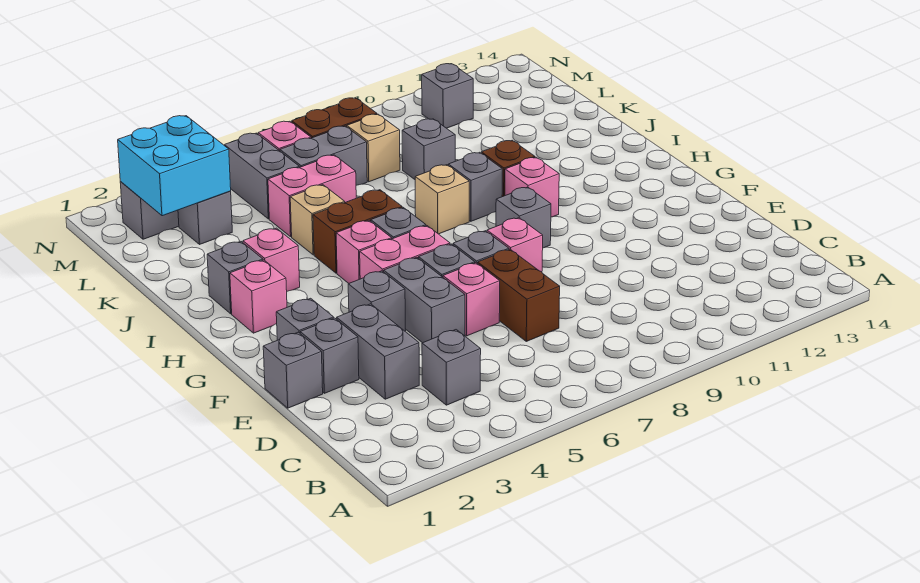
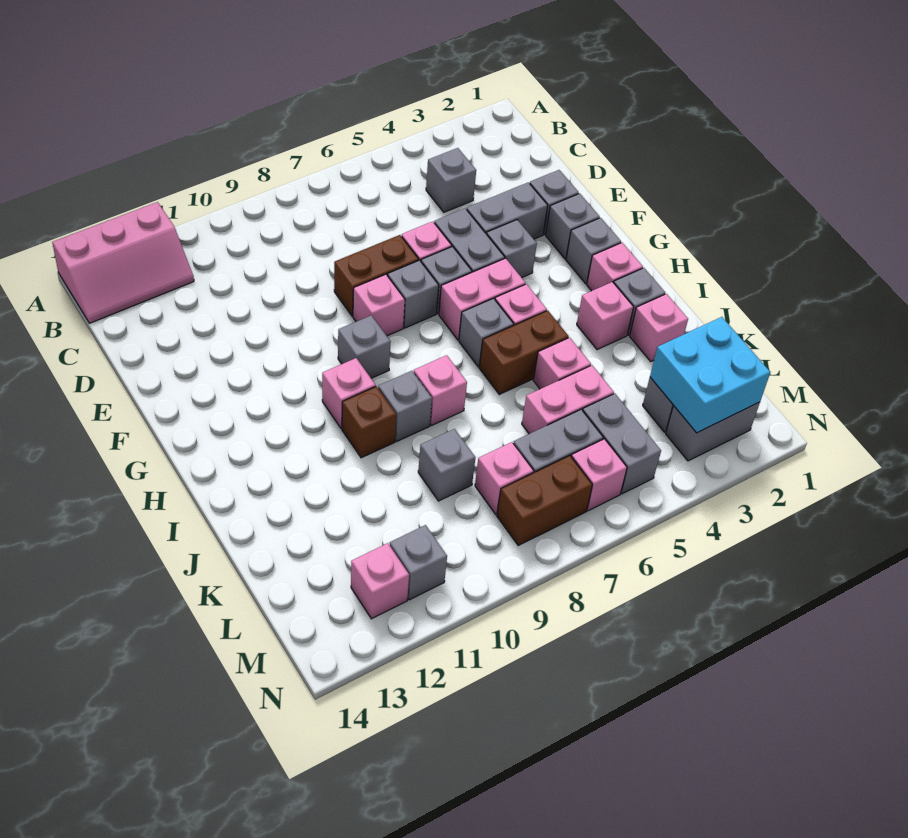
none -> pink slope A12:B14 level 1 top A
grey brick D3:E3 level 1 -> grey brick E3:E4 level 1
brown brick D7:E7 level 1 -> brown brick E7:E8 level 1
grey brick E1 level 1 -> grey brick G2 level 1
tan brick I8 level 1 -> pink brick I8 level 1
none -> pink brick J2 level 1
tan brick J5 level 1 -> pink brick J5 level 1
tan brick L8 level 1 -> pink brick L8 level 1
none -> pink brick M12 level 1

